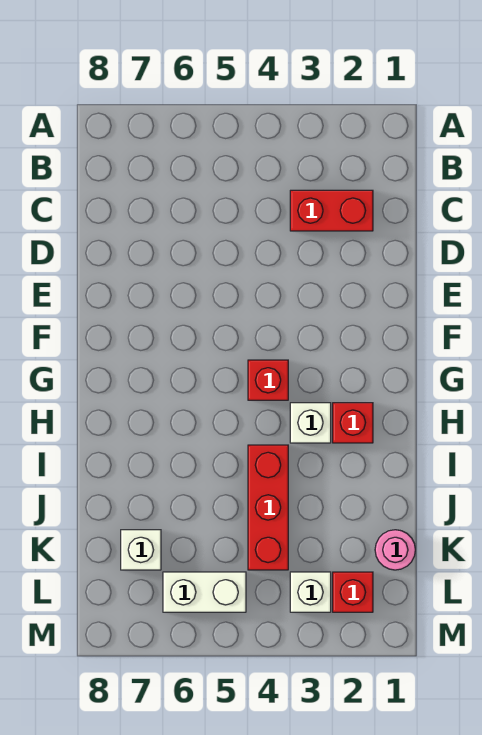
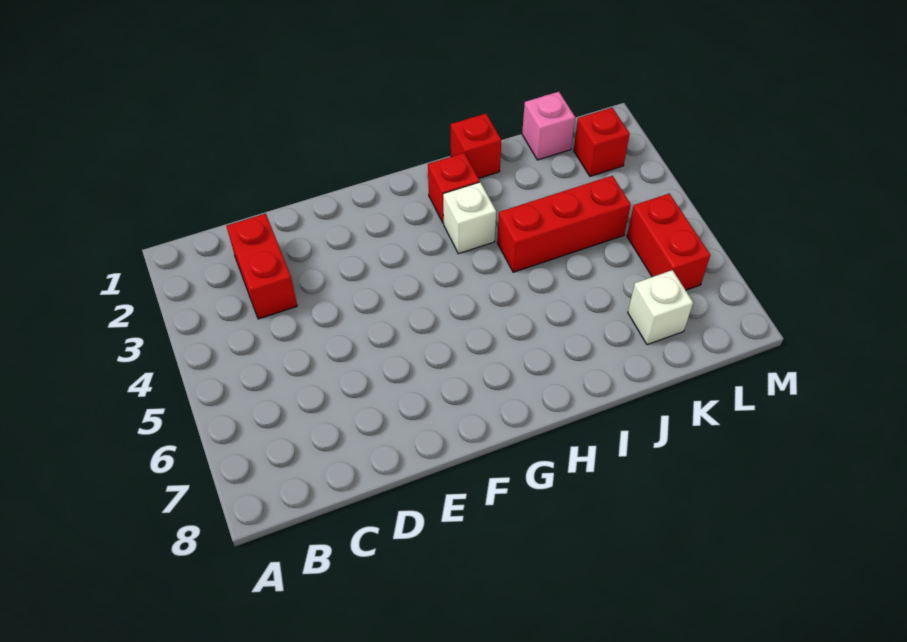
red brick G4 level 1 -> red brick I1 level 1
pink round brick K1 level 1 -> pink brick K1 level 1
white brick L3 level 1 -> none
white brick L5:L6 level 1 -> red brick L5:L6 level 1

